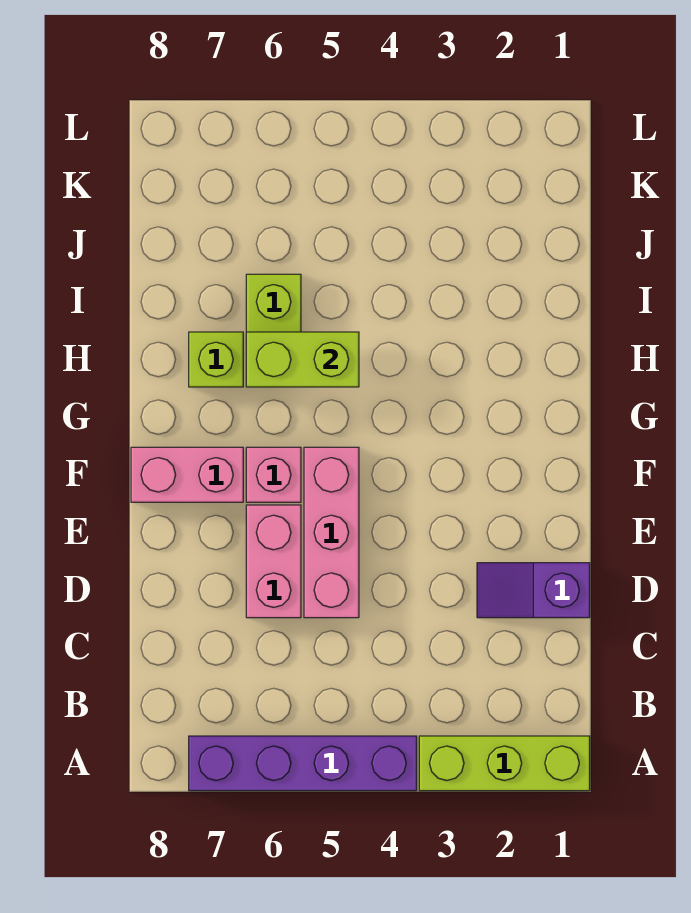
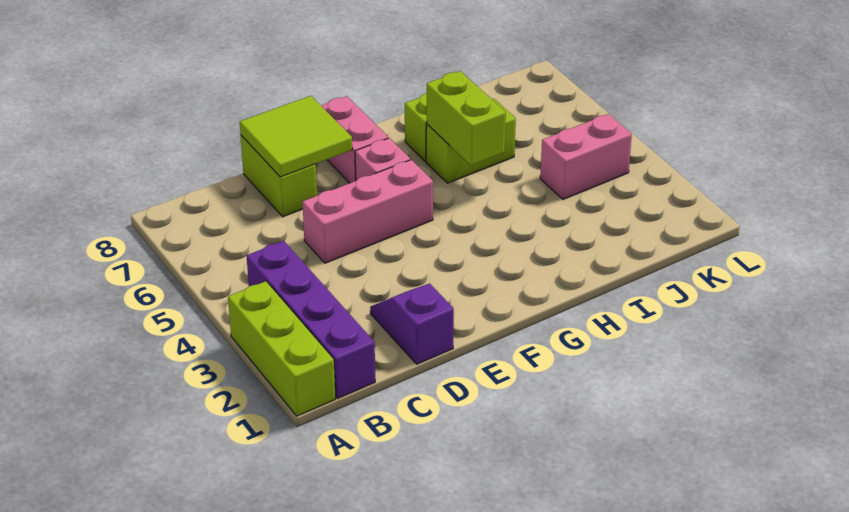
purple brick A4:A7 level 1 -> purple brick B1:B4 level 1
pink brick D6:E6 level 1 -> pink brick J4:K4 level 1
none -> lime brick D7:D8 level 1
none -> lime tile D7:E8 level 2

